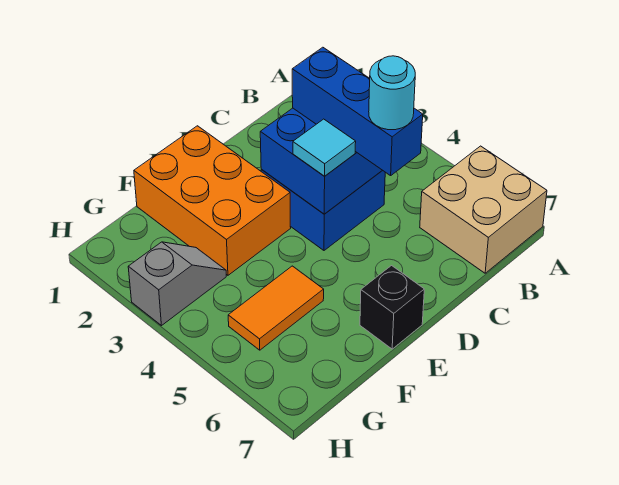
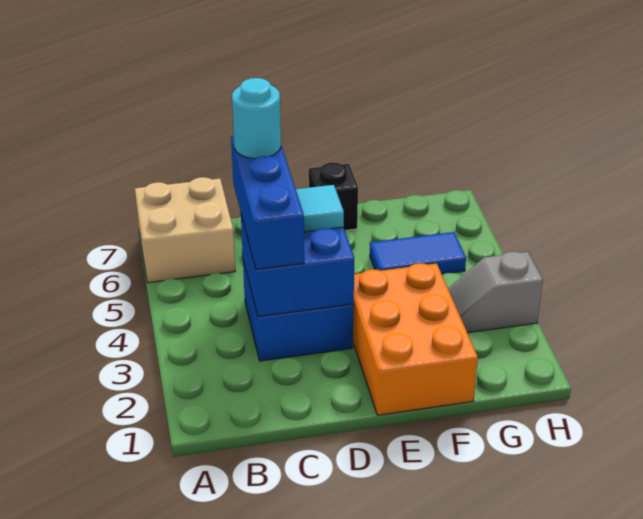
orange tile F5:G5 level 1 -> blue tile F5:G5 level 1

